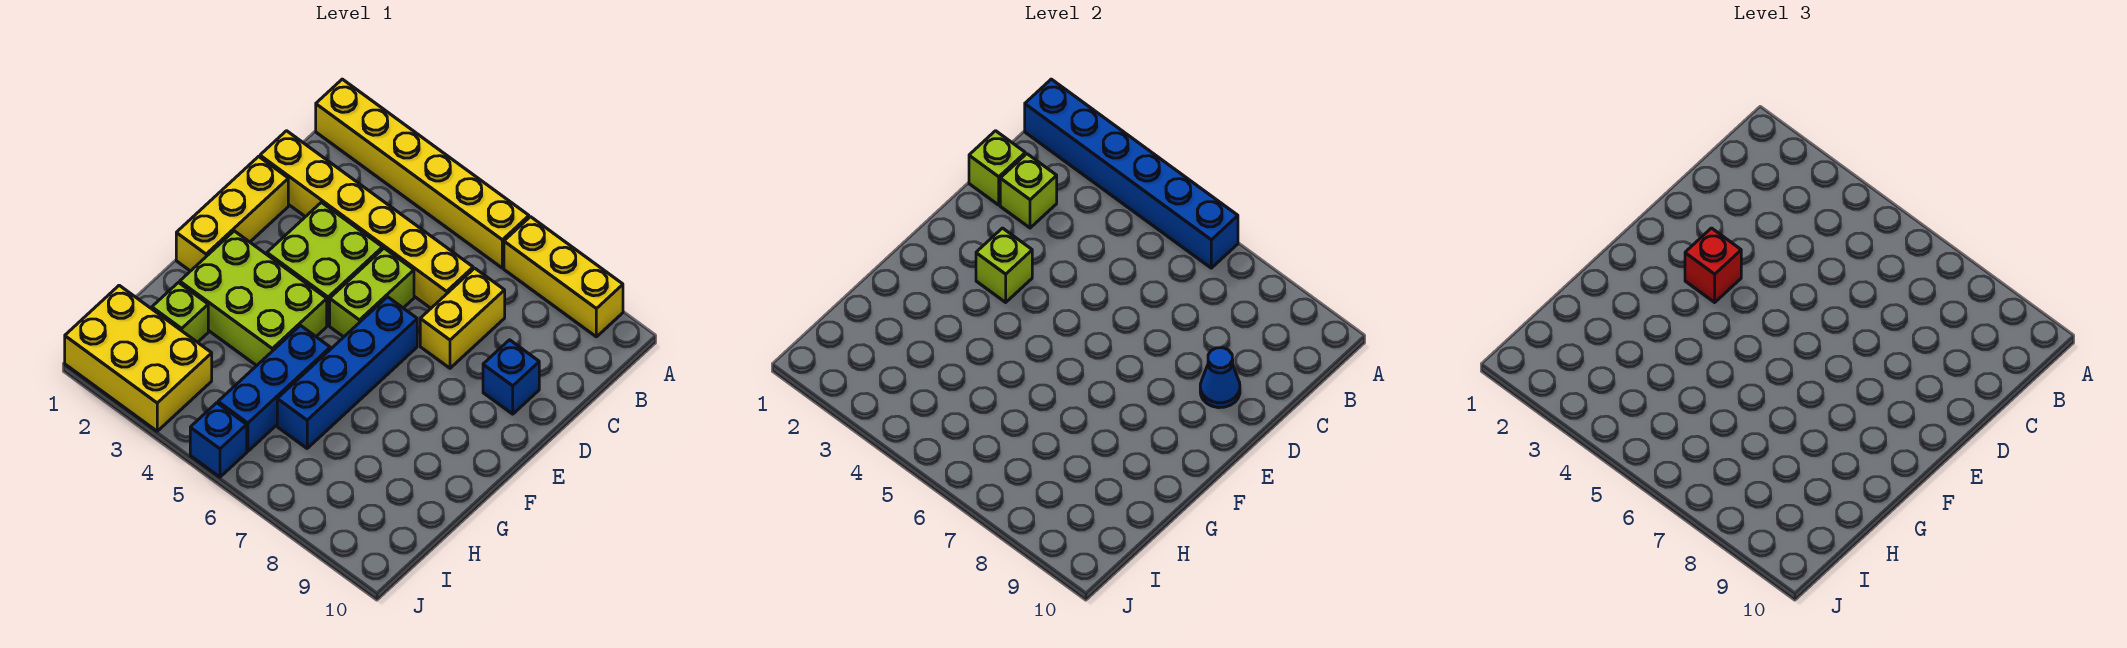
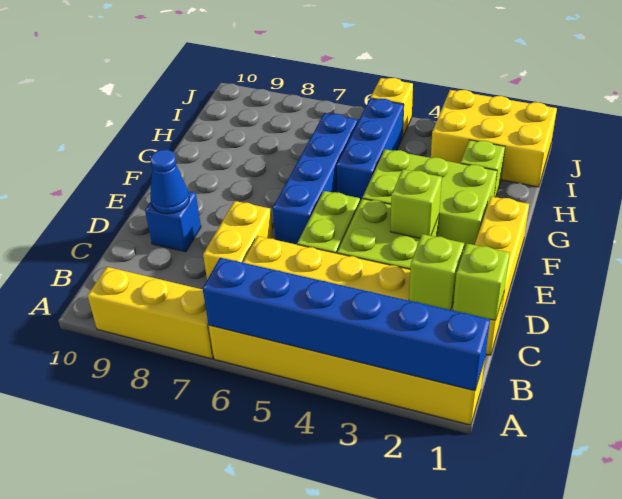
red brick E3 level 3 -> none
blue brick J5 level 1 -> yellow brick J5 level 1

